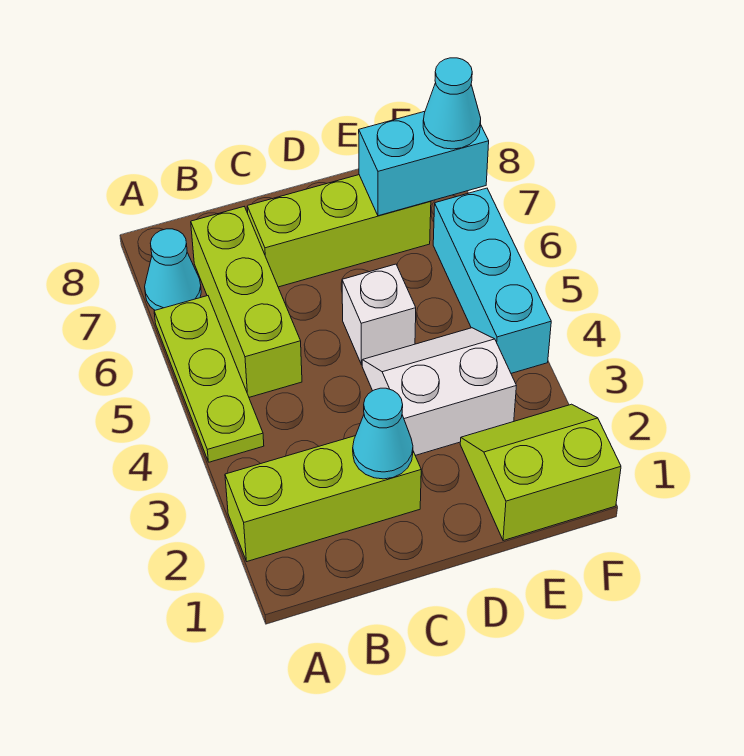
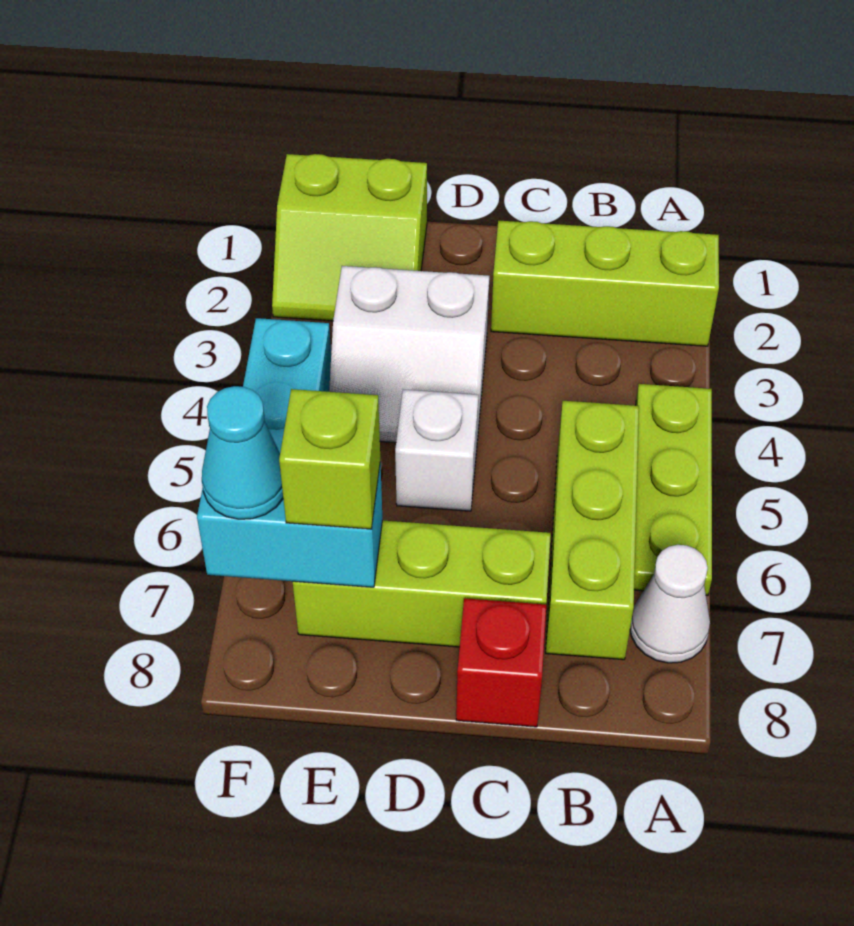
cyan cone A7 level 1 -> white cone A7 level 1
cyan cone C2 level 2 -> none
none -> red brick C8 level 1
none -> lime brick E7 level 3

